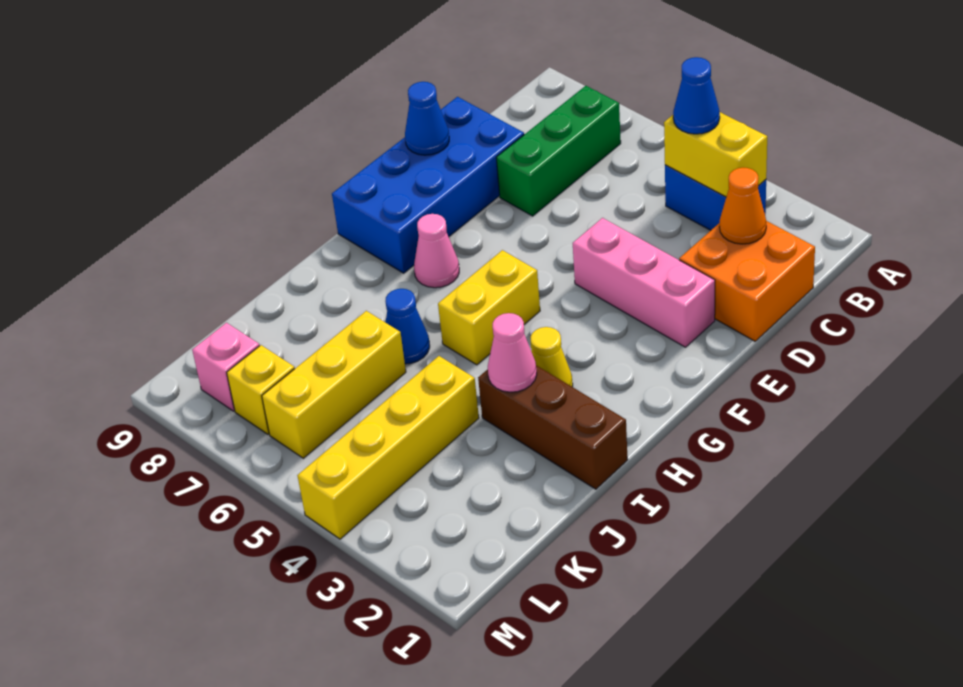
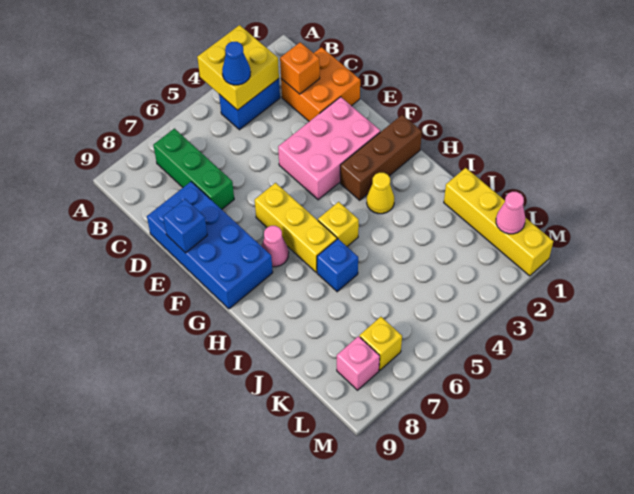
yellow brick B3:B4 level 2 -> yellow brick A3:B4 level 2
orange cone C2 level 2 -> orange brick C2 level 2
pink brick E2:E4 level 1 -> pink brick E2:F4 level 1
blue cone E9 level 2 -> blue brick E9 level 2
yellow brick G5:H5 level 1 -> yellow brick H5 level 1
brown brick I1:I3 level 1 -> brown brick G1:G3 level 1
pink cone I3 level 2 -> pink cone L1 level 2
blue cone I6 level 1 -> blue brick I6 level 1
yellow brick J4:M4 level 1 -> yellow brick J1:M1 level 1
yellow brick J6:L6 level 1 -> yellow brick F6:H6 level 1

